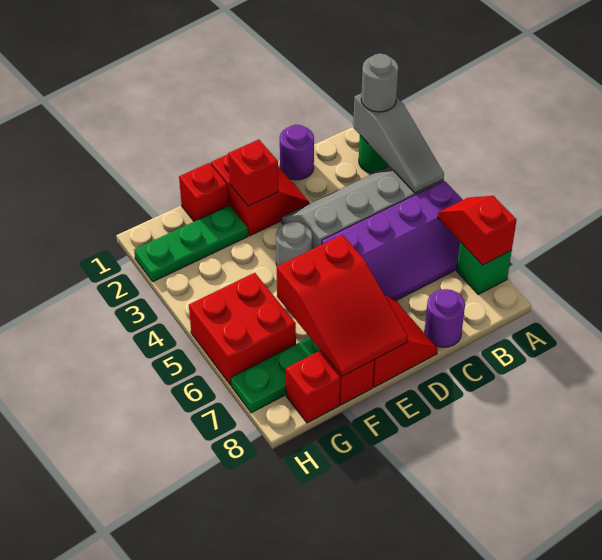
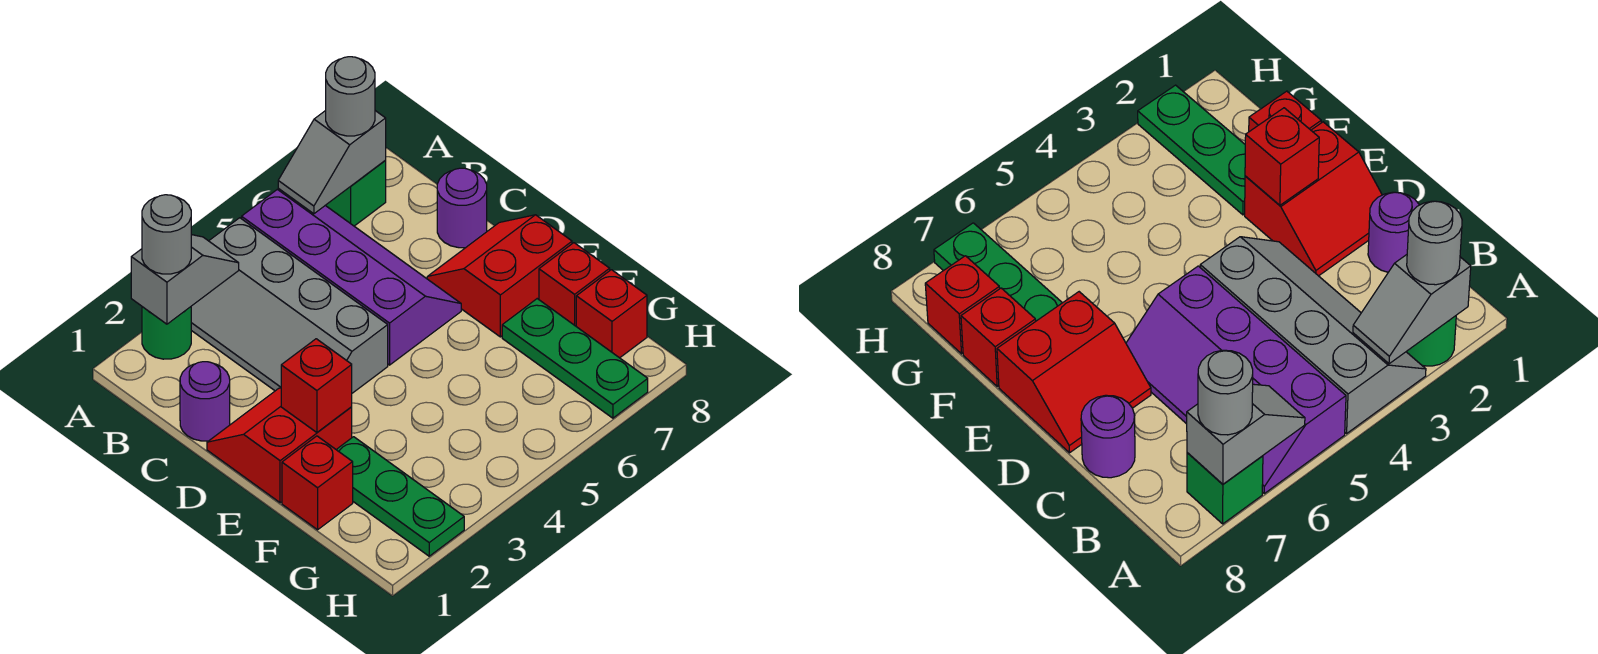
grey slope A2:A4 level 2 top 2 -> grey slope A2:A3 level 2 top 2
red slope A6:A7 level 2 top 7 -> grey slope A6:A7 level 2 top 7
grey round brick E4 level 1 -> grey round brick A7 level 3
red slope E6:F8 level 2 top 6 -> none
red brick G5:H6 level 1 -> none

